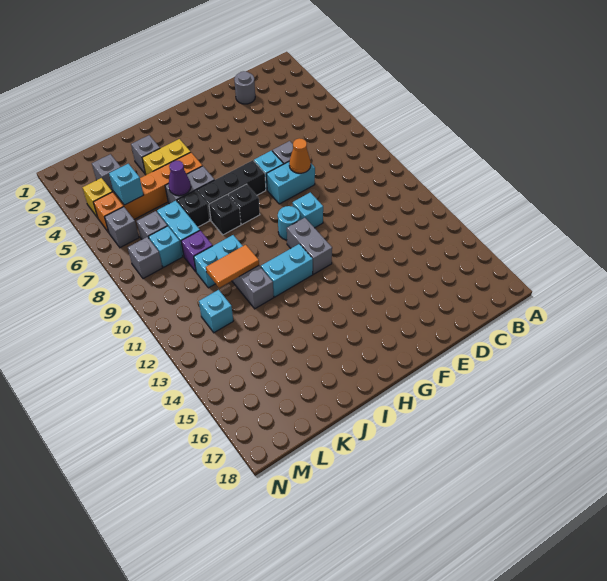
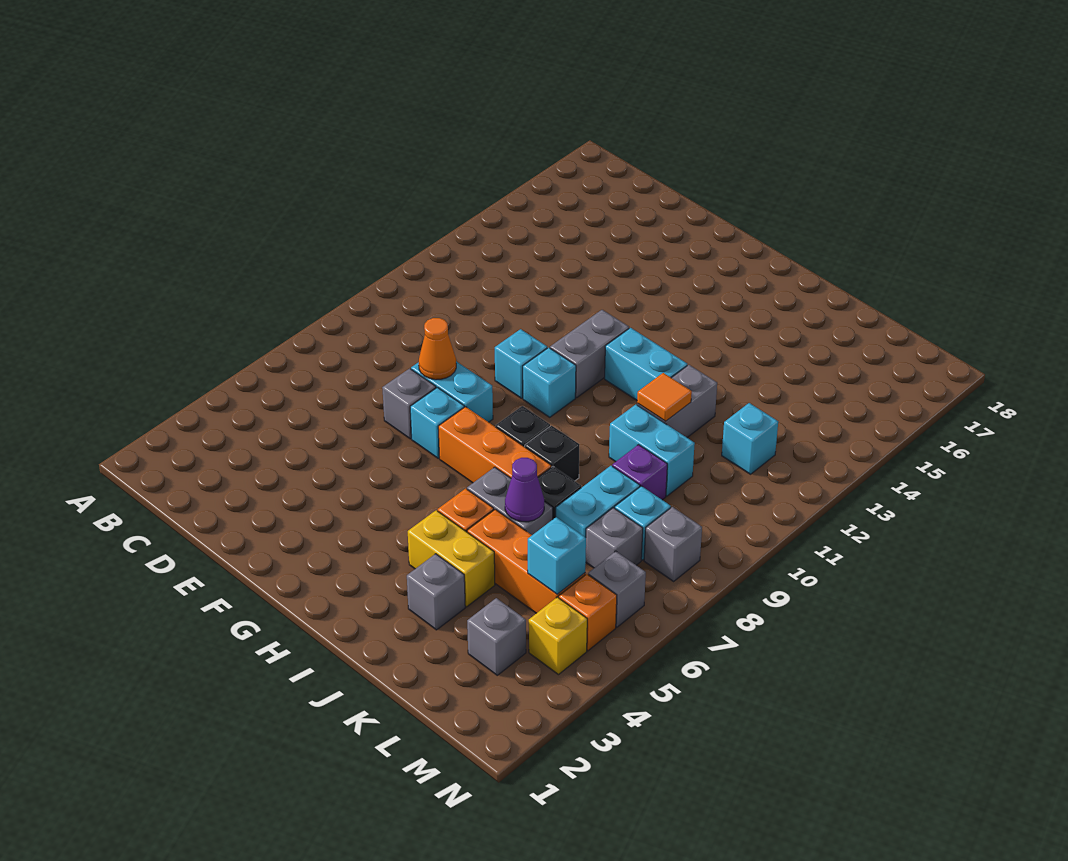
grey round brick D2 level 1 -> none
black brick G7:I7 level 1 -> orange brick G7:I7 level 1
cyan round brick G10 level 1 -> cyan brick G10 level 1
orange tile J11:K11 level 2 -> orange tile J11 level 2

